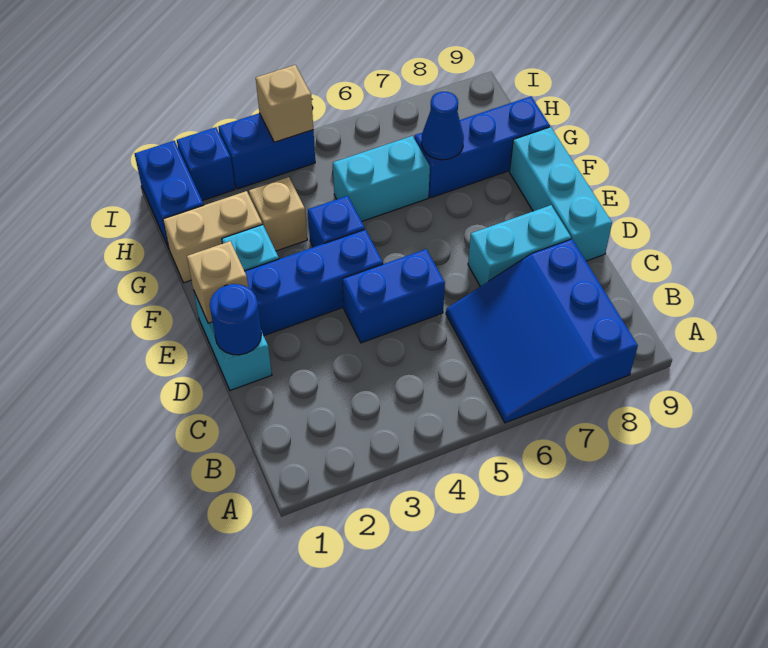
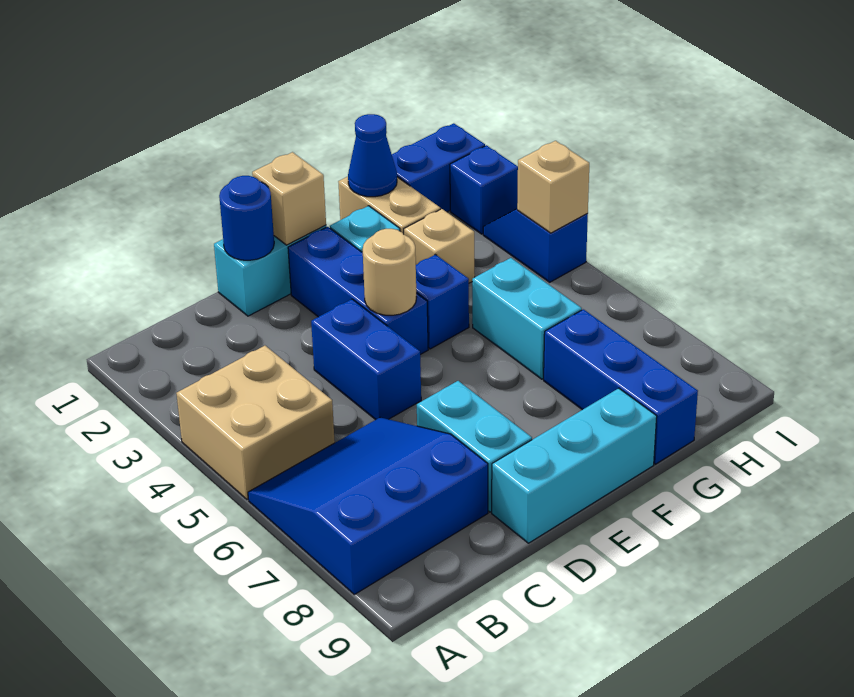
none -> tan brick A4:B5 level 1
none -> tan round brick E4 level 2
blue cone G7 level 2 -> blue cone G1 level 2
blue brick I3:I4 level 1 -> blue slope I3:I4 level 1 top 4

